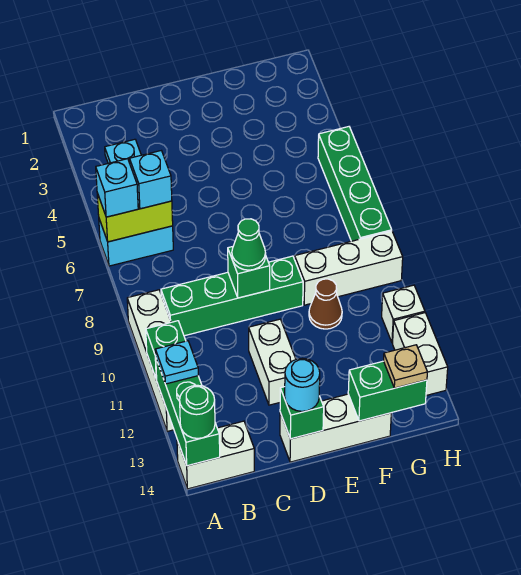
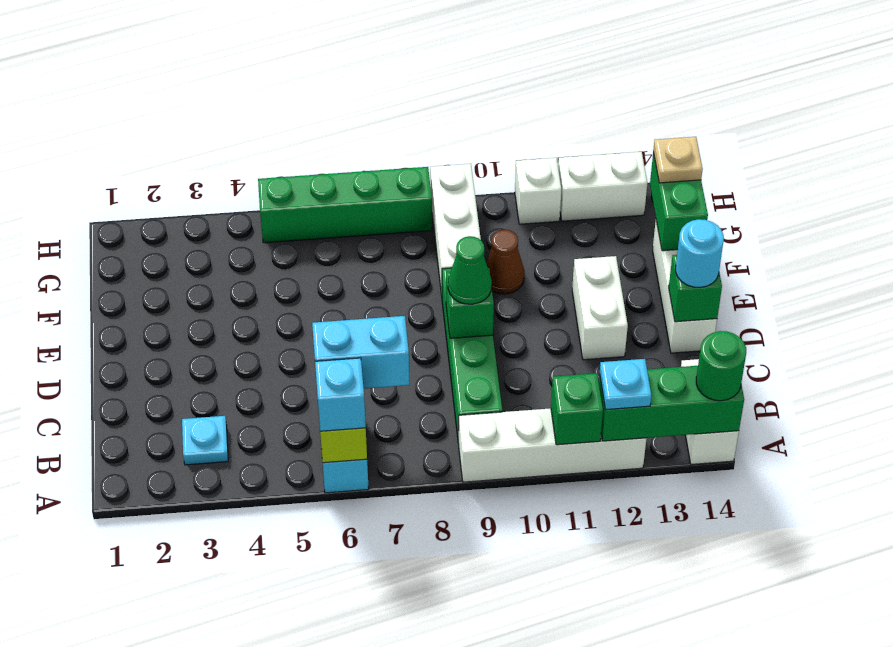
cyan brick B6 level 3 -> cyan brick B6:B7 level 3
white brick D11:D12 level 1 -> white brick D12:E12 level 1

